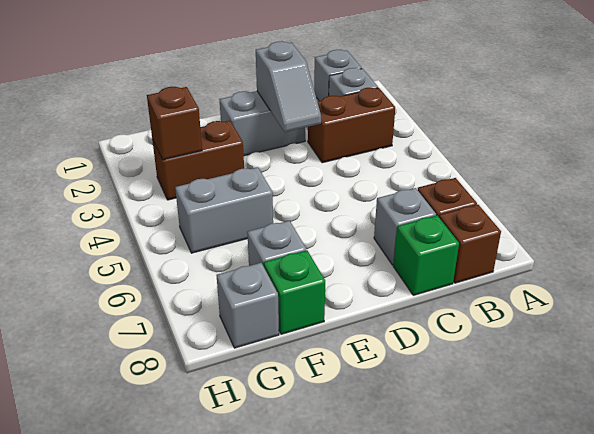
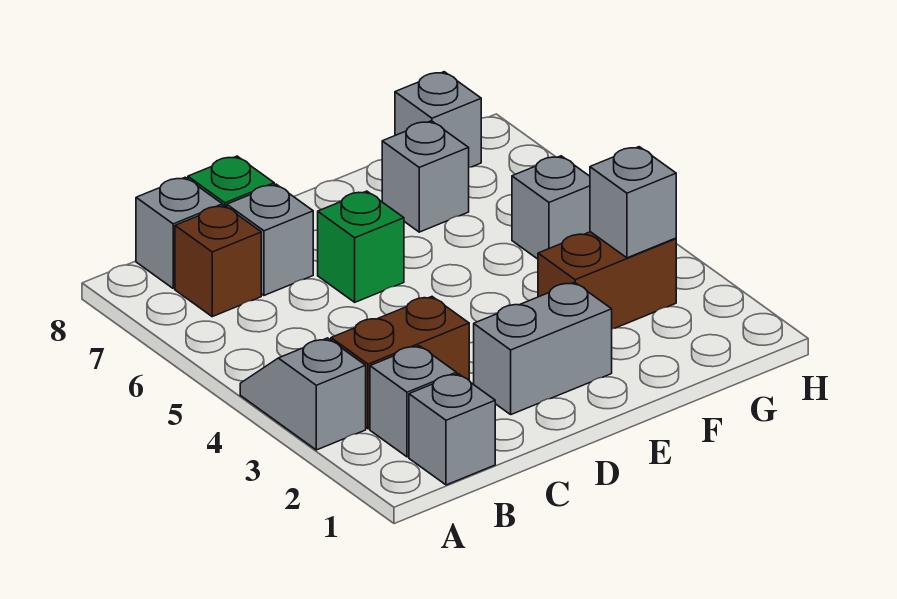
brown brick B8 level 1 -> grey brick B8 level 1
grey slope D2:D3 level 2 top 2 -> grey slope A3:A4 level 1 top 3
grey brick F5:G5 level 1 -> grey brick G5 level 1
green brick F8 level 1 -> green brick D6 level 1
brown brick G3 level 2 -> grey brick G3 level 2

